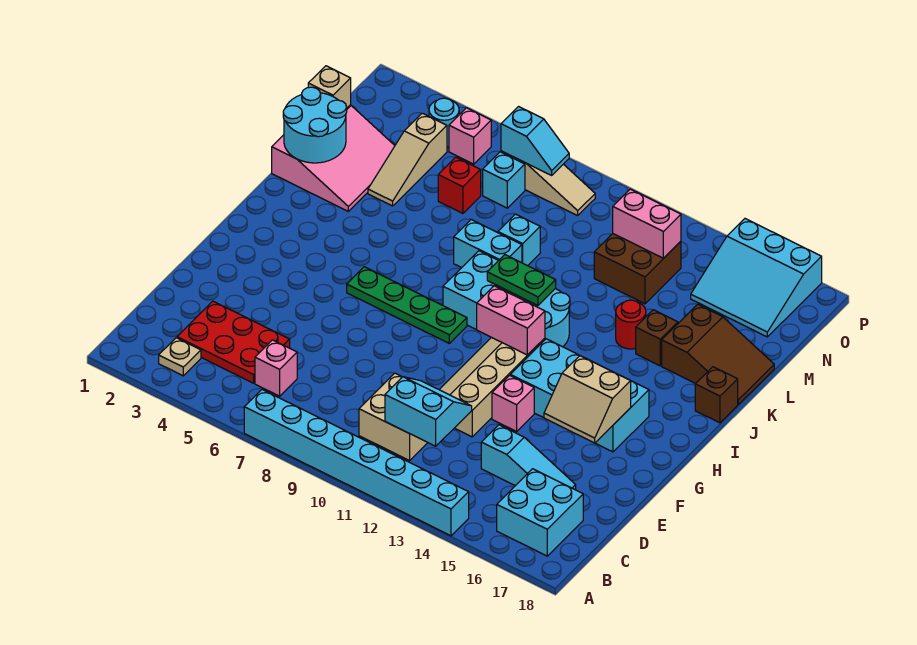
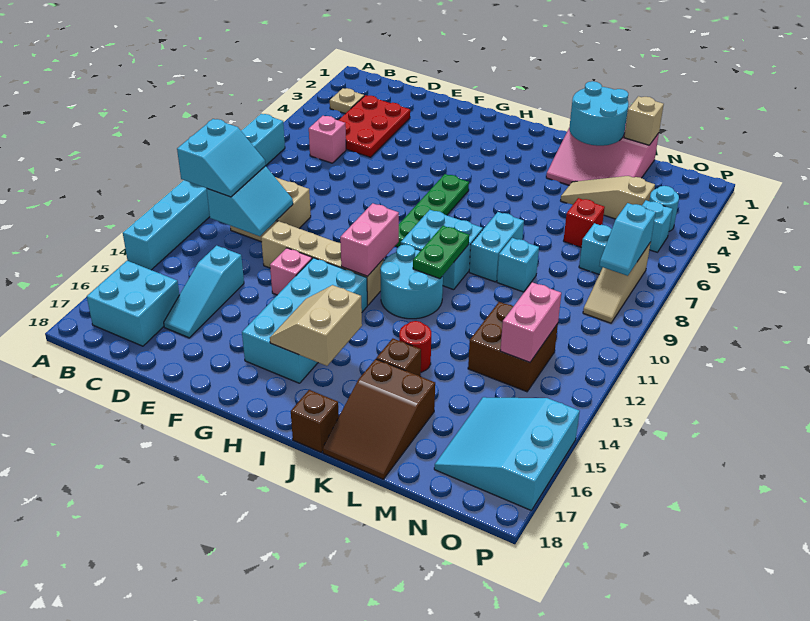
none -> cyan slope B11:C12 level 3 top B
tan slope F15:G16 level 2 top G -> tan slope H15:I16 level 2 top I
pink brick O5 level 1 -> cyan brick O5 level 1

